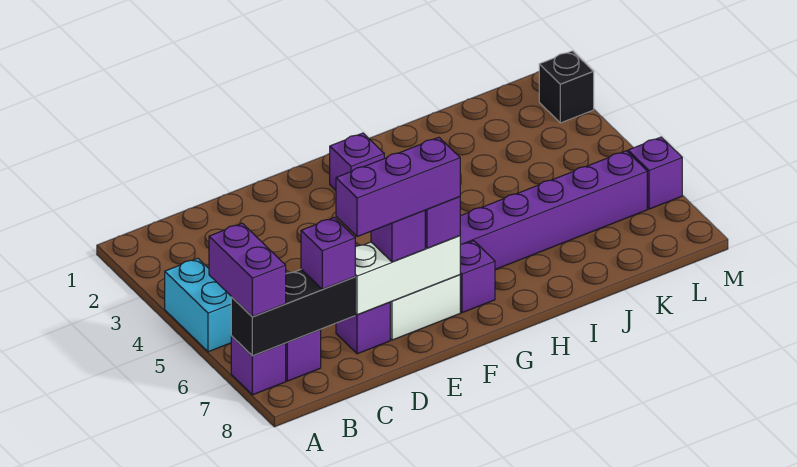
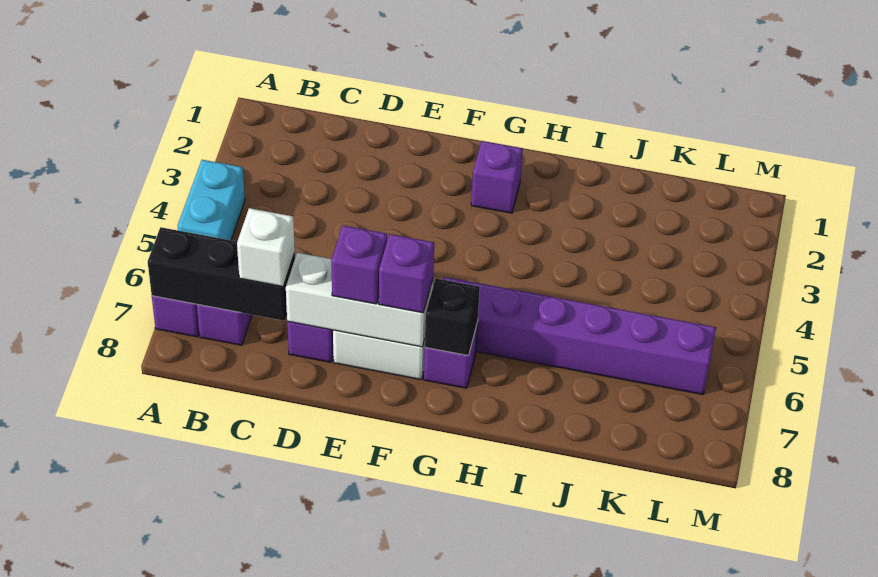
purple brick A6:A7 level 3 -> none
purple brick C7 level 3 -> white brick C7 level 3
purple brick D7:F7 level 4 -> none
black brick M2 level 1 -> black brick G7 level 2
purple brick M6 level 1 -> none

